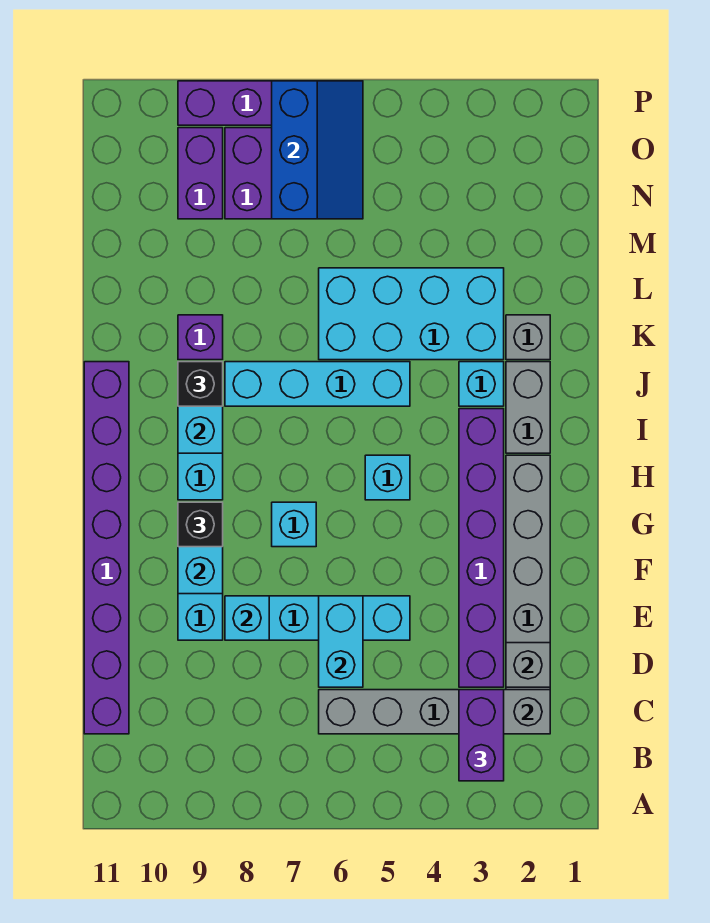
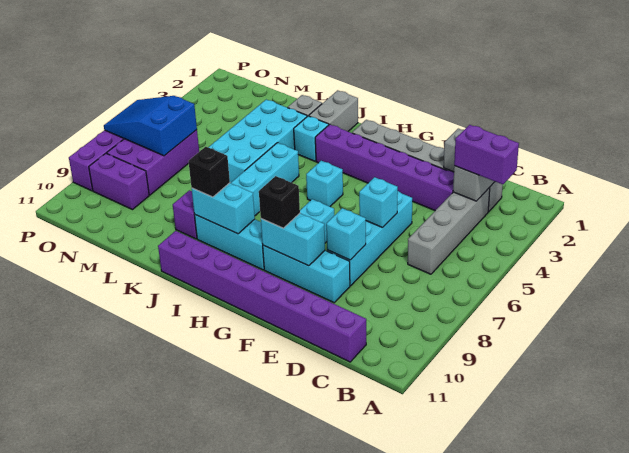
cyan brick D6:E6 level 2 -> cyan brick E6 level 2
grey brick I2:J2 level 1 -> grey brick J1:J2 level 1
blue slope N6:P7 level 2 top 7 -> blue slope N6:P7 level 2 top N

